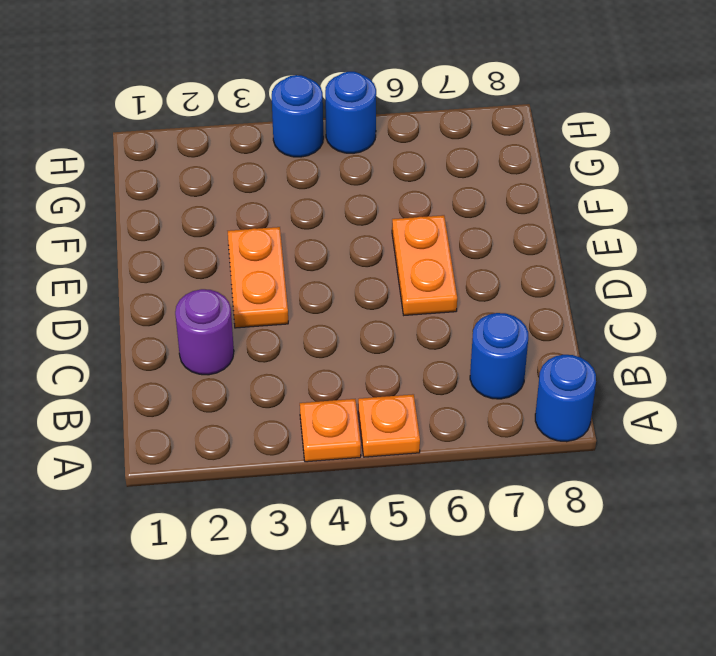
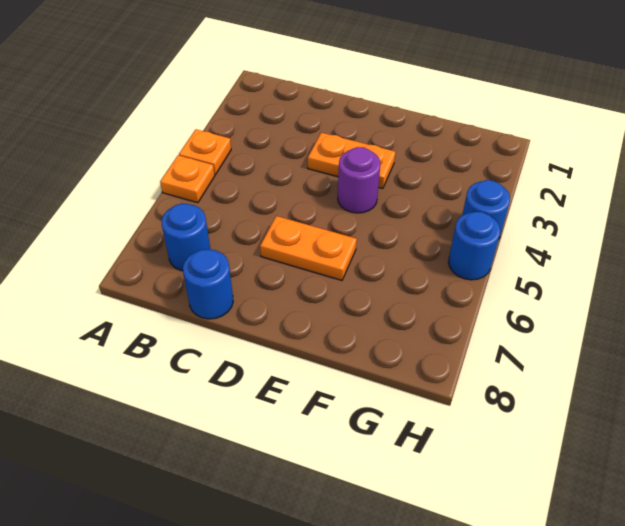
blue round brick A8 level 1 -> blue round brick C8 level 1
purple round brick C2 level 1 -> purple round brick E4 level 1

